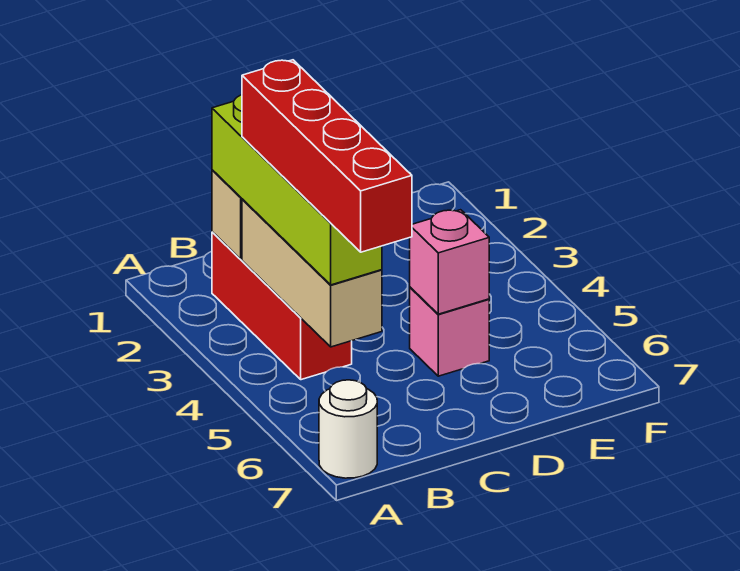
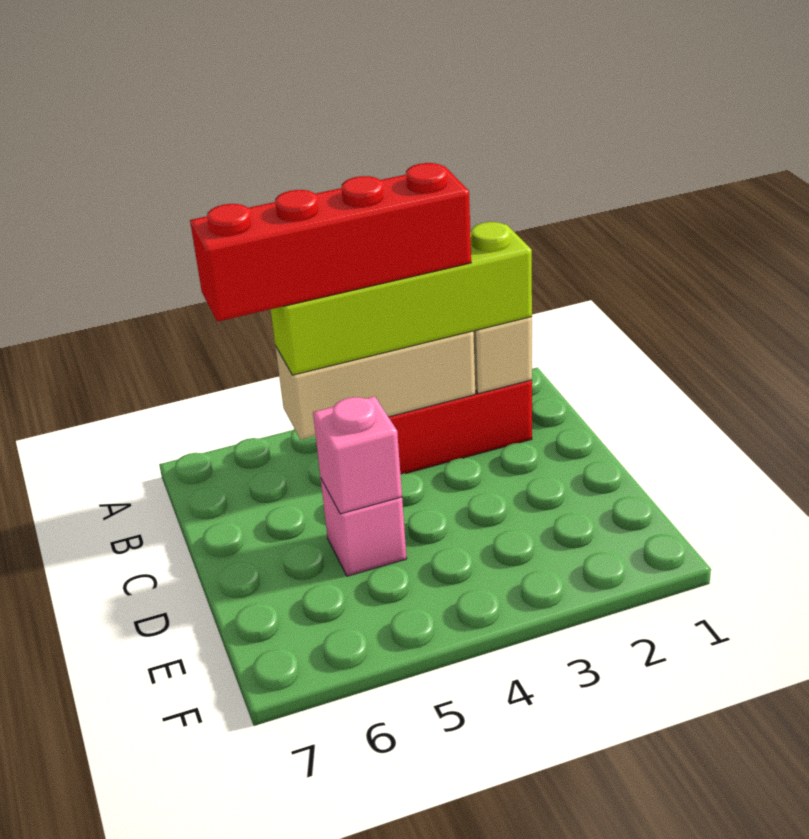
white round brick A7 level 1 -> none

